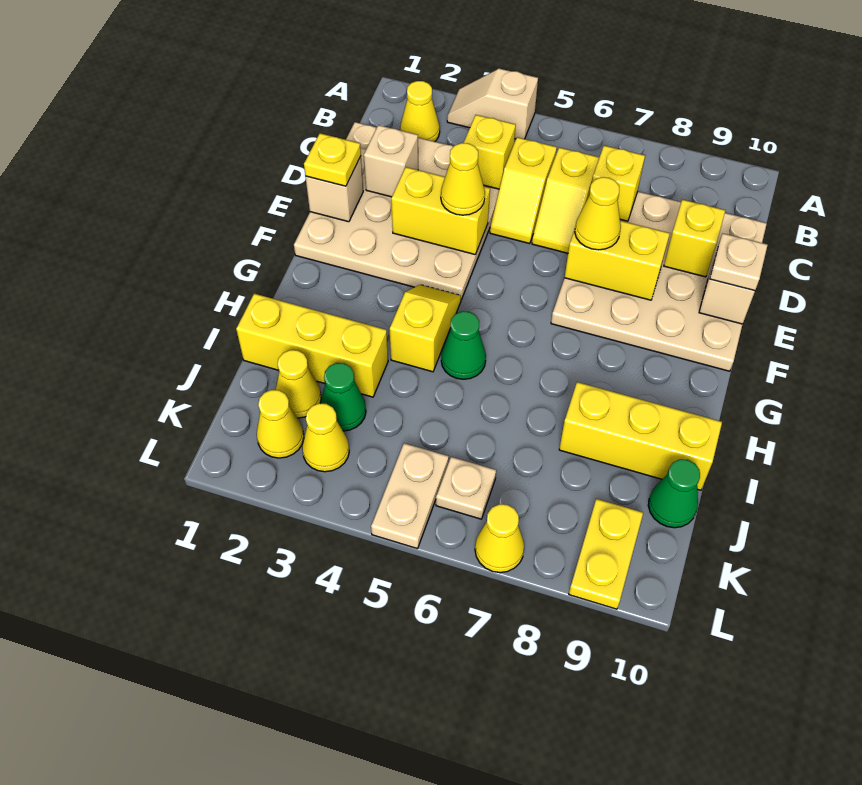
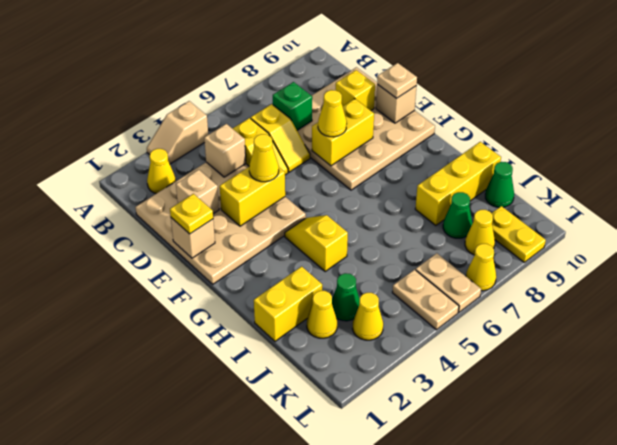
yellow brick C4 level 2 -> tan brick C4 level 2
yellow brick C7 level 2 -> green brick C7 level 2
green cone H5 level 1 -> green cone J8 level 1
yellow brick I1:I3 level 1 -> yellow brick I1:I2 level 1
yellow cone K2 level 1 -> yellow cone K8 level 1
tan plate K6 level 1 -> tan plate K6:L6 level 1

